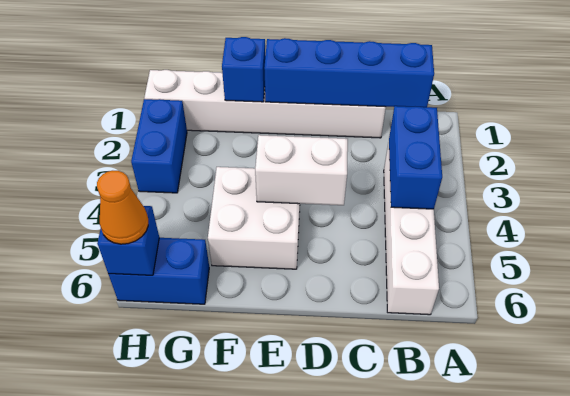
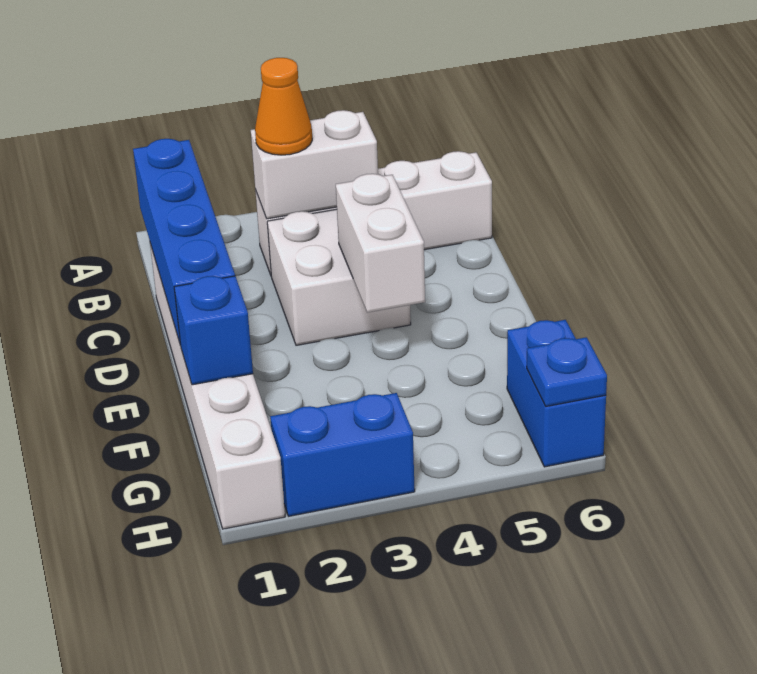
blue brick B3:B4 level 2 -> white brick B3:B4 level 2
white brick E4:F5 level 1 -> white brick C3:D4 level 1
blue brick H6 level 2 -> blue plate H6 level 2
orange cone H6 level 3 -> orange cone B3 level 3

